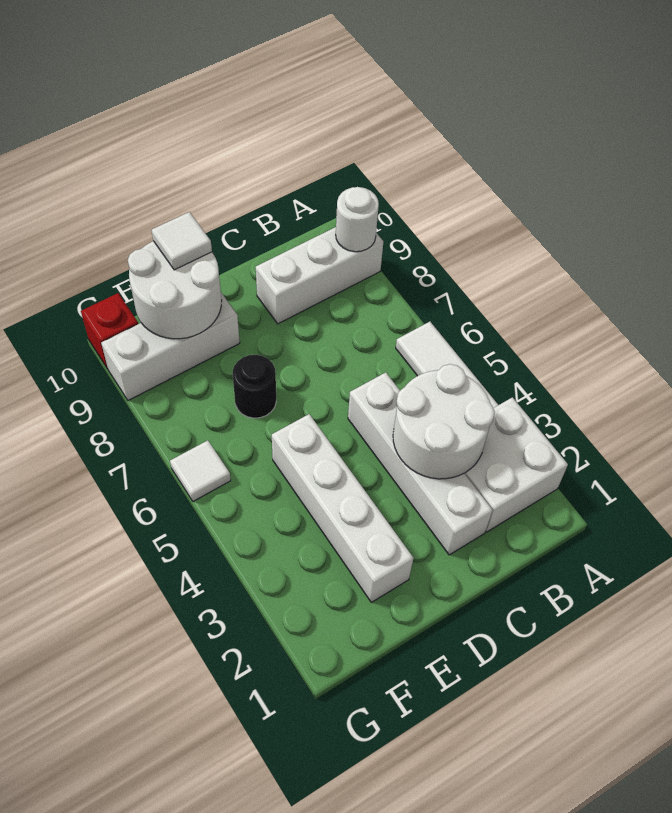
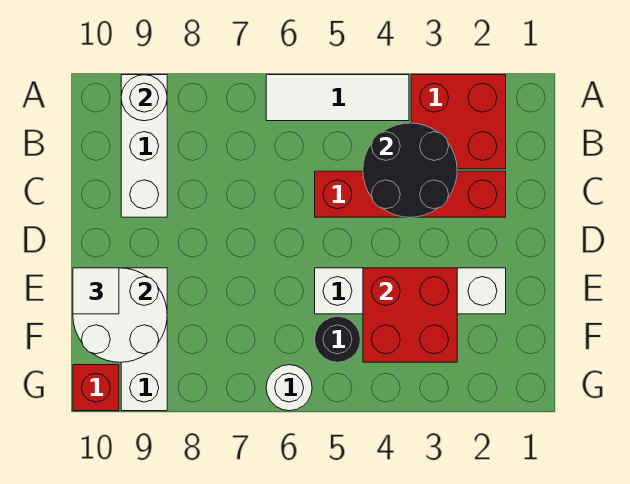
white brick A2:B3 level 1 -> red brick A2:B3 level 1
white round brick B3:C4 level 2 -> black round brick B3:C4 level 2
white brick C2:C5 level 1 -> red brick C2:C5 level 1
none -> red brick E3:F4 level 2
black round brick E7 level 1 -> black round brick F5 level 1
white tile G6 level 1 -> white round brick G6 level 1

